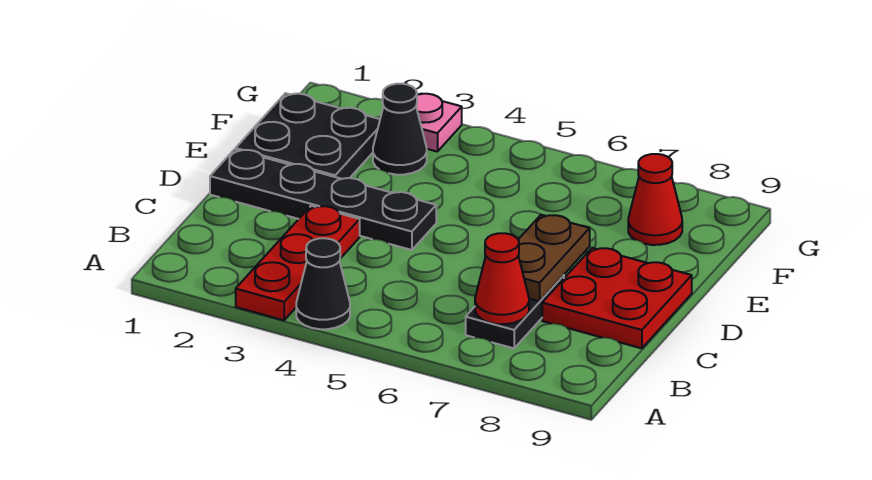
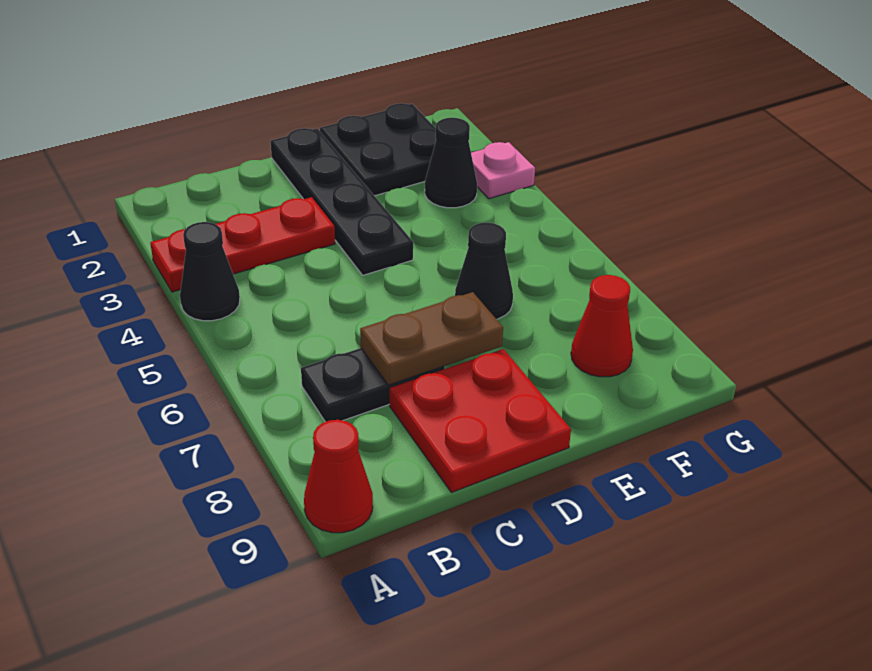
red cone B7 level 2 -> red cone A9 level 1
none -> black cone E6 level 1

